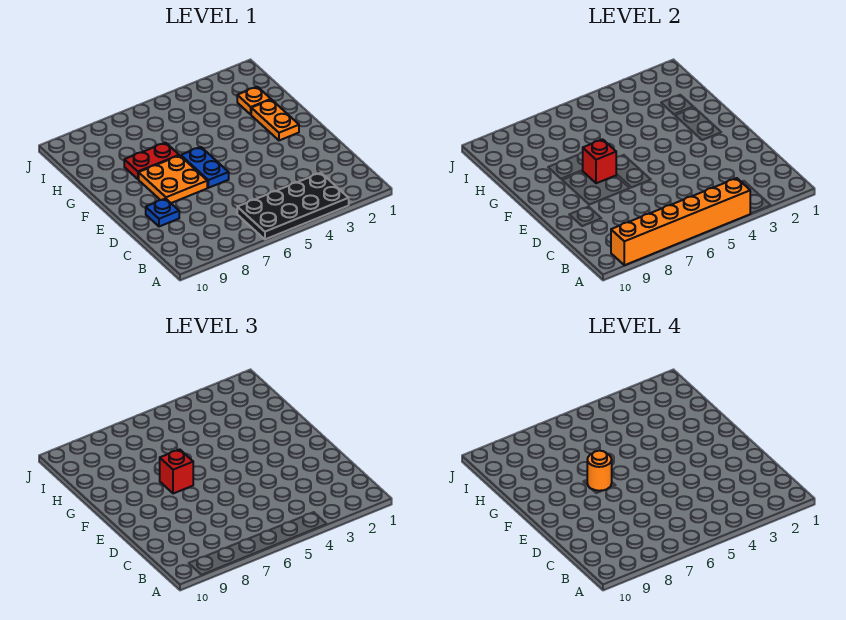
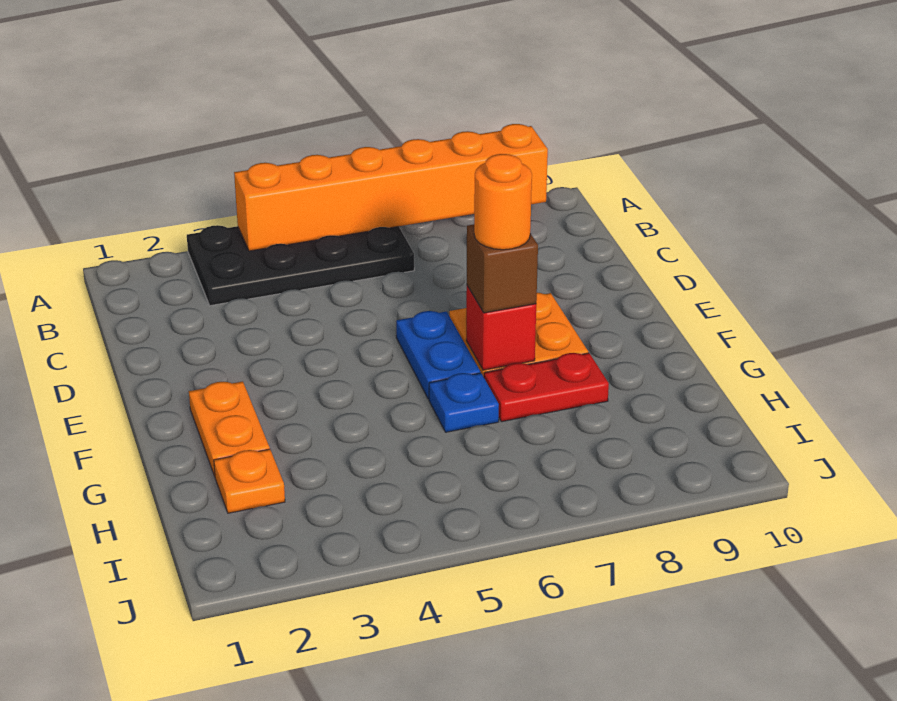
blue plate D9 level 1 -> blue plate G6 level 1
red brick F7 level 3 -> brown brick F7 level 3

